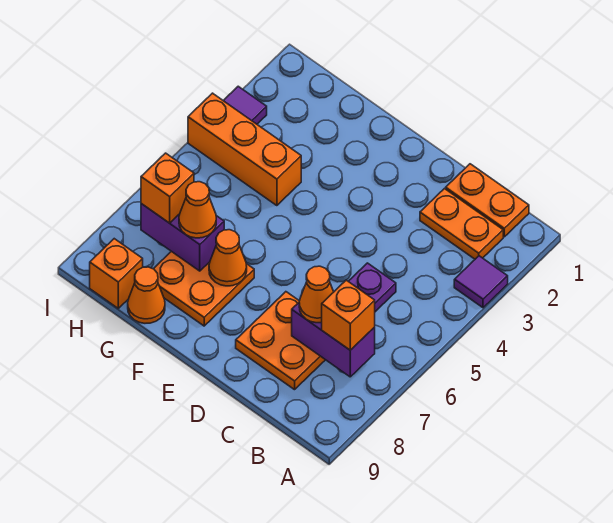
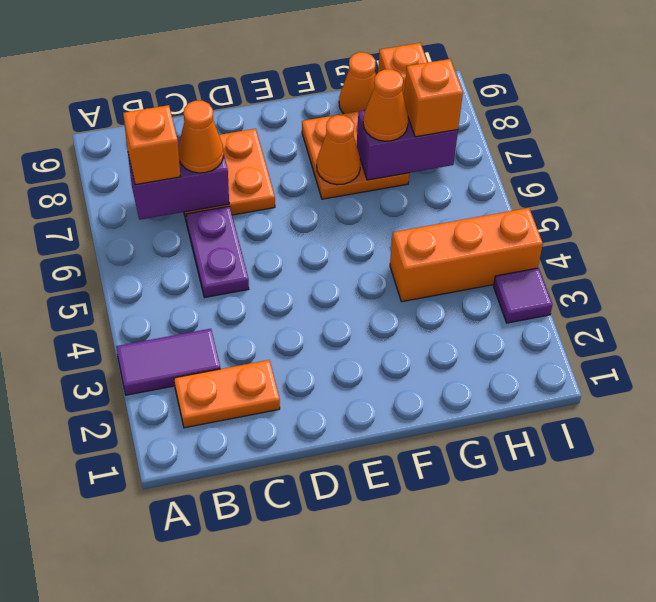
purple tile A3 level 1 -> purple tile A3:B3 level 1
orange plate B1:C1 level 1 -> none

